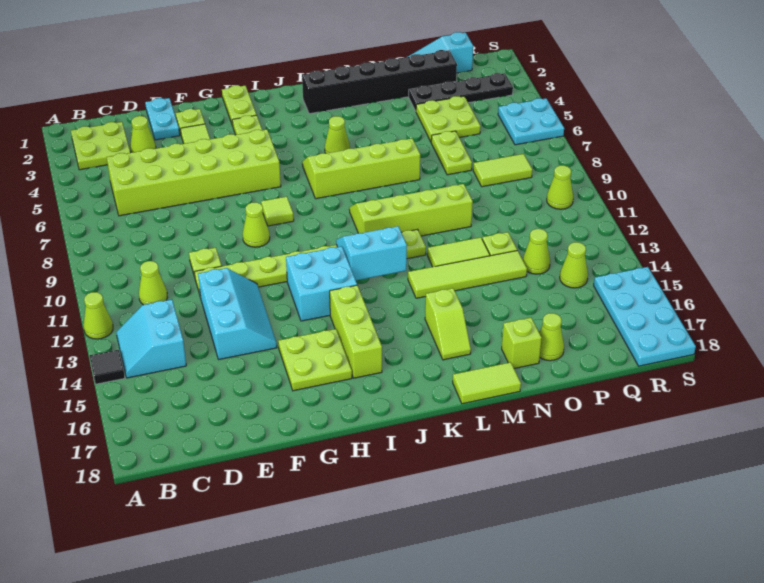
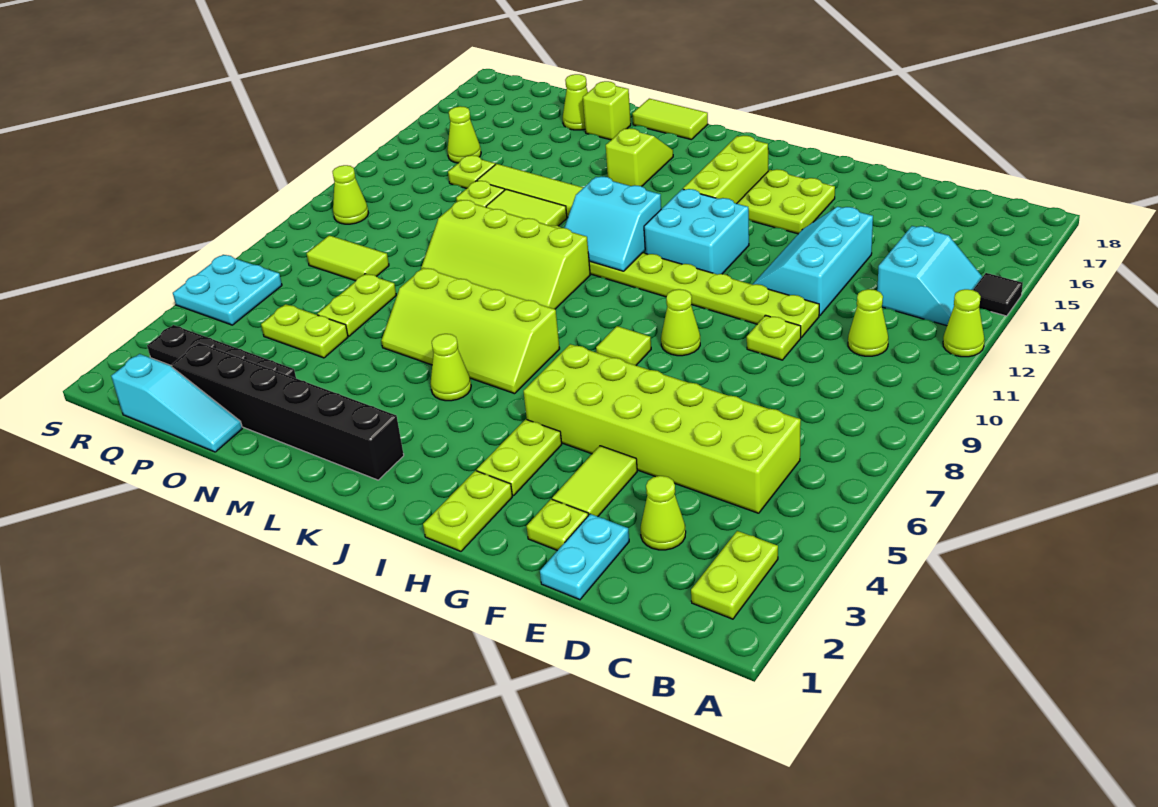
lime plate B2:C3 level 1 -> lime plate B2:B3 level 1
lime plate O4:P5 level 1 -> lime plate O5:P5 level 1
lime cone P13 level 1 -> lime plate P13 level 1
cyan plate R15:S18 level 1 -> none

